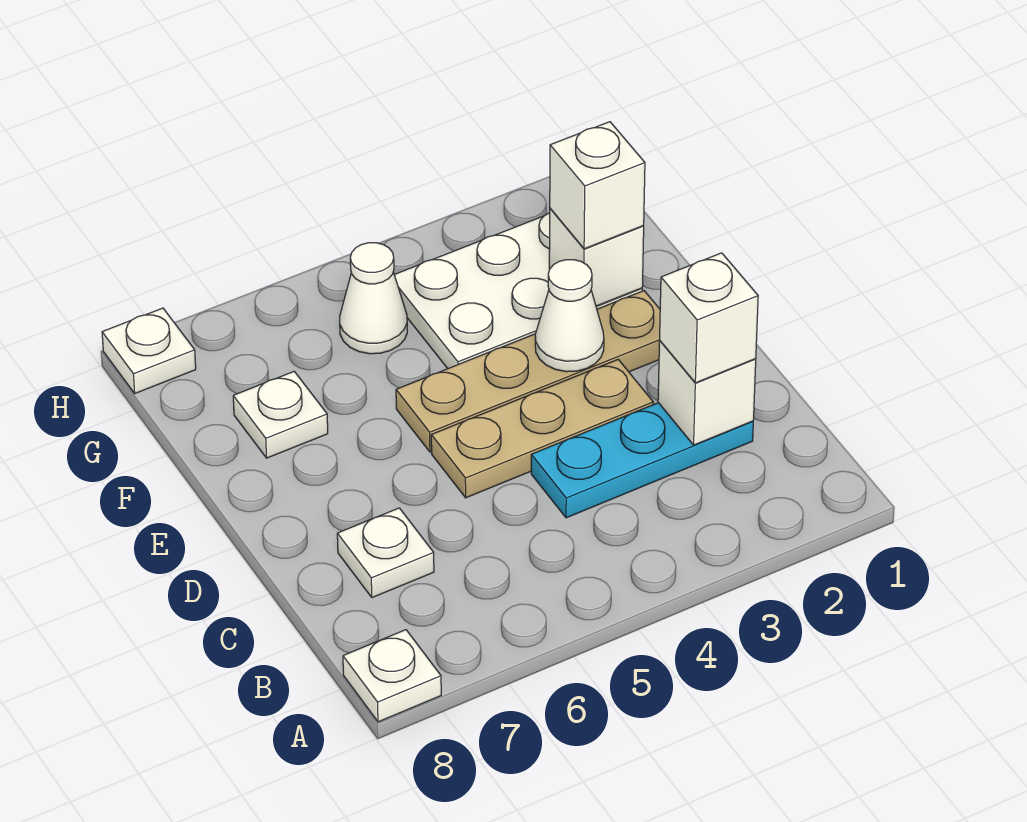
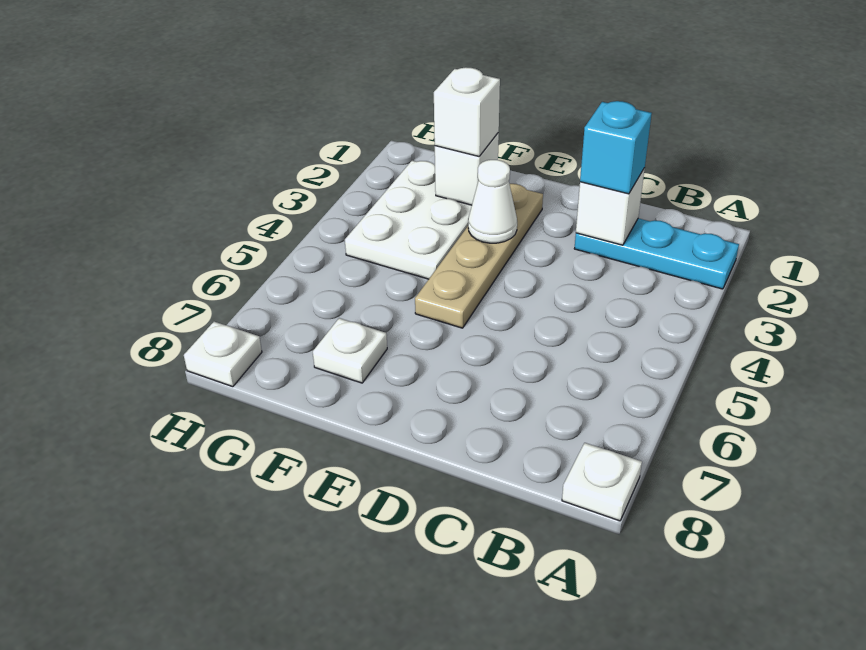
cyan plate C2:C4 level 1 -> cyan plate A2:C2 level 1
white brick C2 level 3 -> cyan brick C2 level 3
white plate C7 level 1 -> none
tan plate D3:D5 level 1 -> none
white cone G5 level 1 -> none

